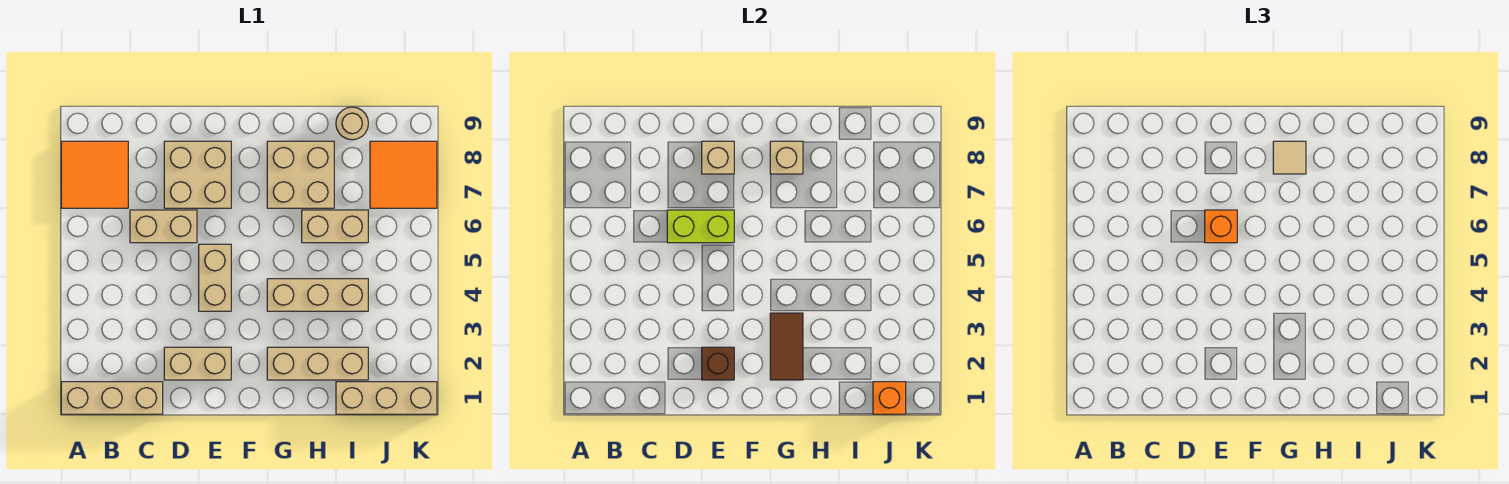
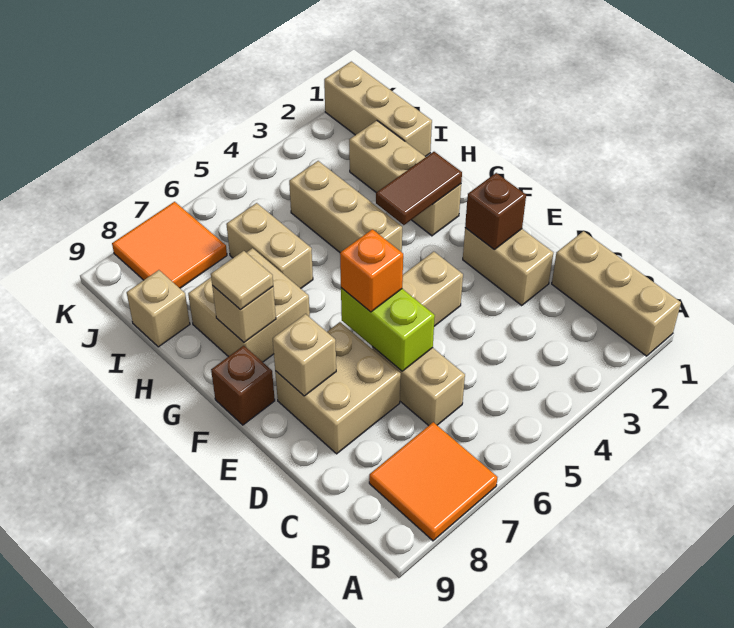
none -> brown brick F9 level 1
tan round brick I9 level 1 -> tan brick I9 level 1
orange brick J1 level 2 -> none

